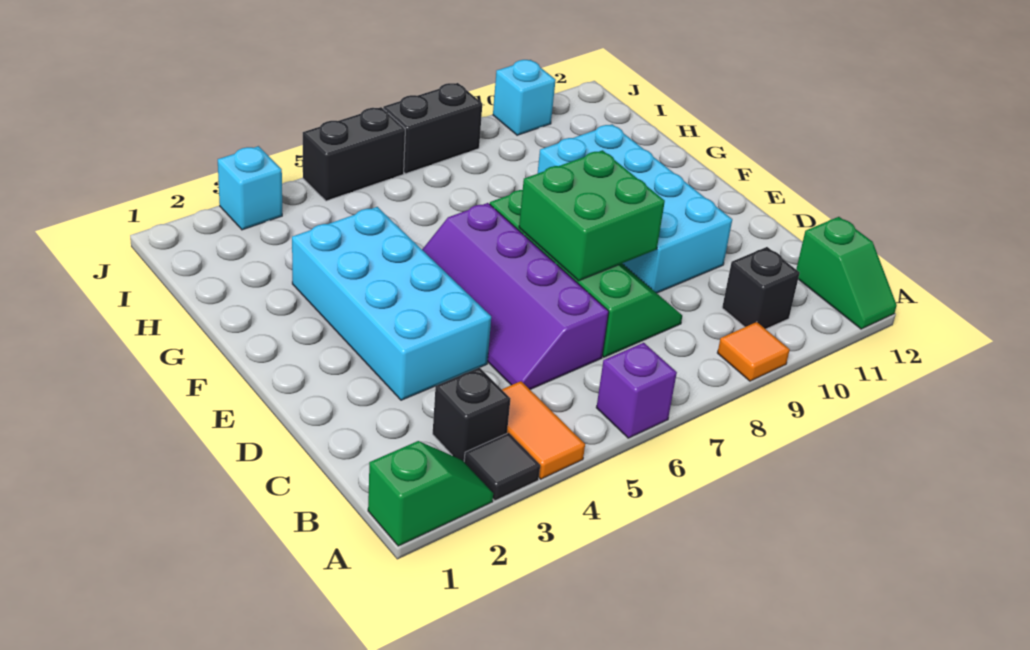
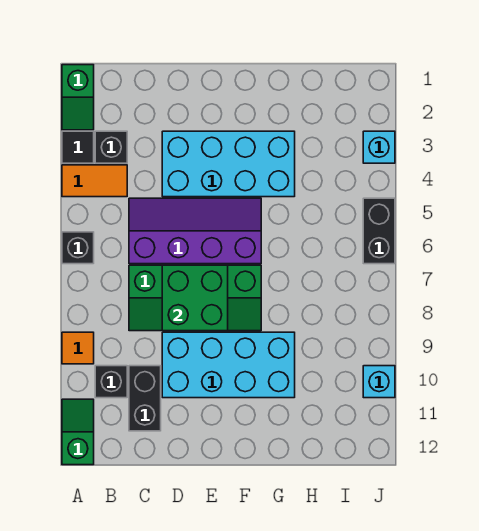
purple brick A6 level 1 -> black brick A6 level 1
green slope A12:B12 level 1 top B -> green slope A11:A12 level 1 top 12
black brick J7:J8 level 1 -> black brick C10:C11 level 1

